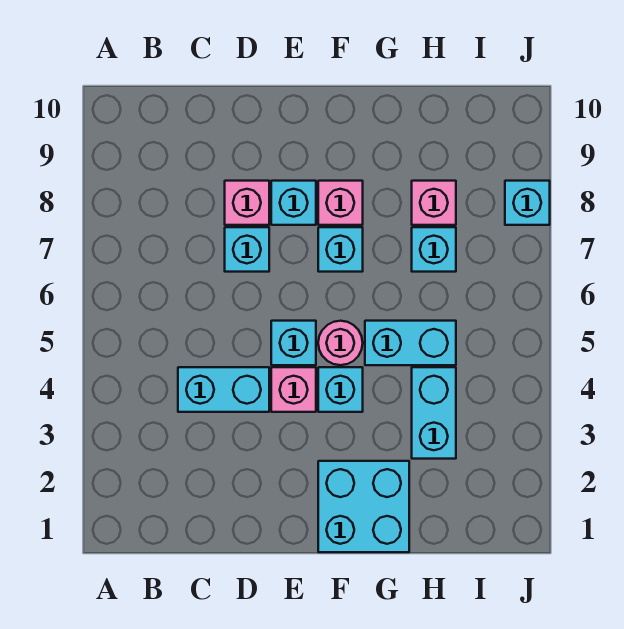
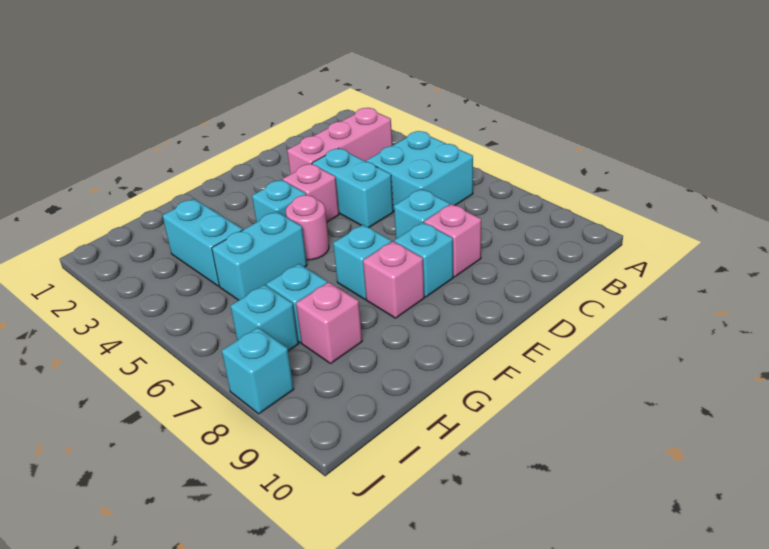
none -> pink brick B3:D3 level 1
cyan brick C4:D4 level 1 -> cyan brick D4:D5 level 1
cyan brick E5 level 1 -> cyan brick I7 level 1
cyan brick F1:G2 level 1 -> cyan brick B5:C6 level 1

